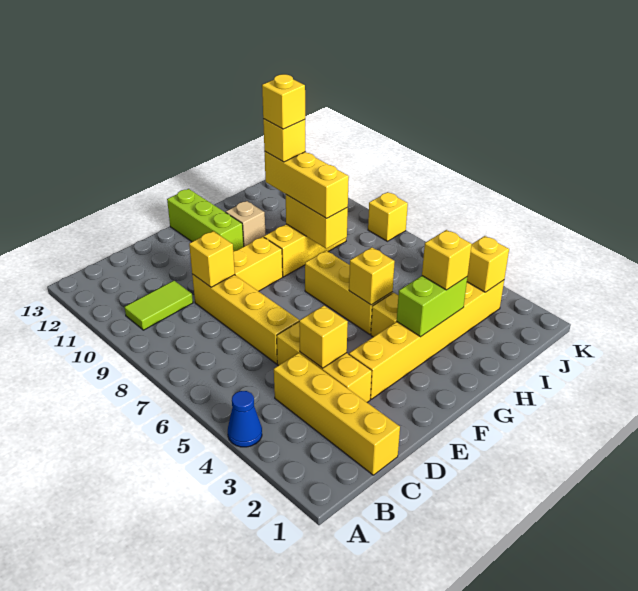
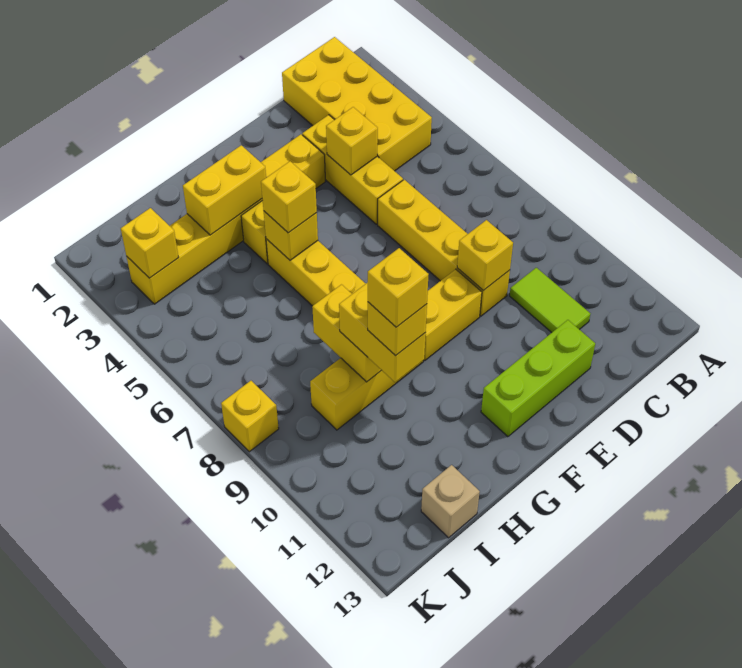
blue cone A4 level 1 -> none
lime tile B10:C10 level 1 -> lime tile C10:C11 level 1
yellow brick C1:C4 level 1 -> yellow brick B1:C4 level 1
lime brick F11:F13 level 1 -> lime brick D12:F12 level 1
lime brick G3:H3 level 2 -> yellow brick G3:H3 level 2
tan brick G11 level 1 -> tan brick I13 level 1
yellow brick H3 level 3 -> yellow brick G5 level 3
yellow brick H8:H10 level 3 -> yellow brick H9:H10 level 3

